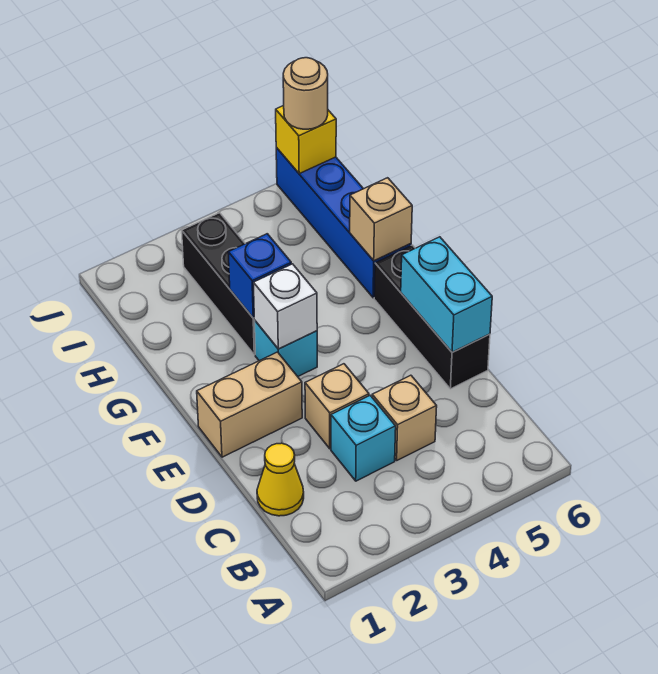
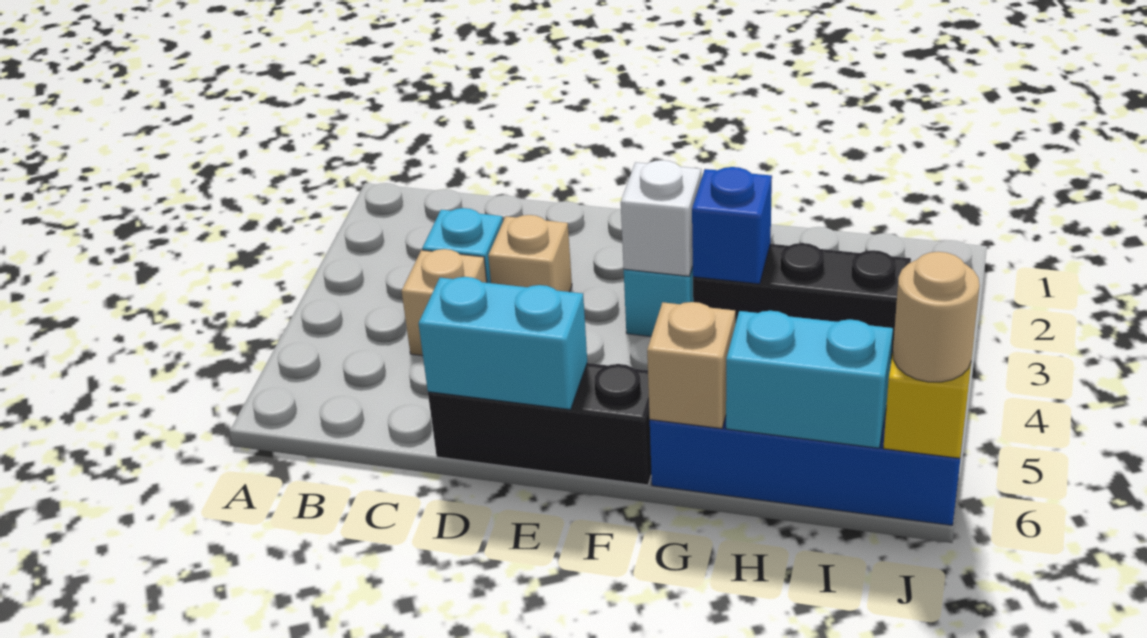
yellow cone C1 level 1 -> none
tan brick E1:E2 level 1 -> none
none -> cyan brick H6:I6 level 2

